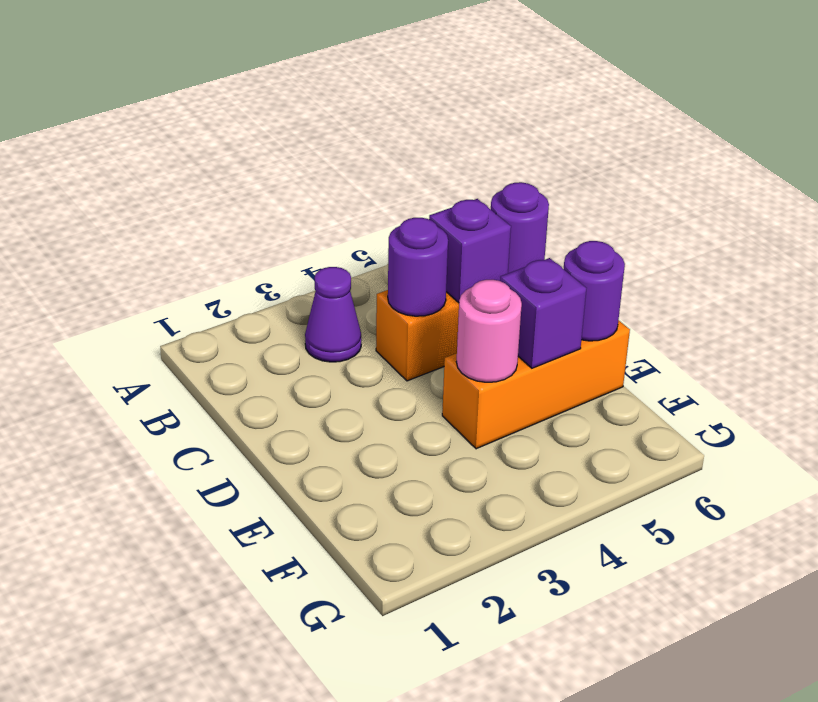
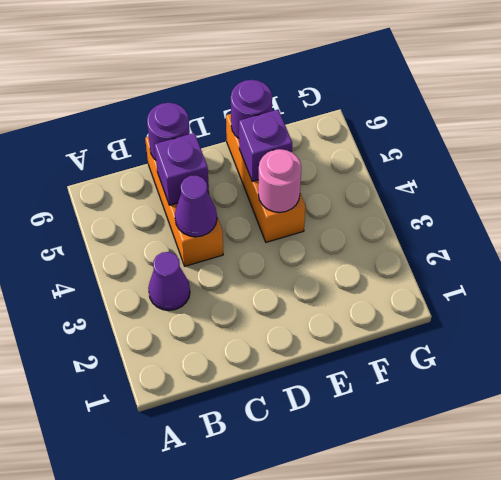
purple round brick C4 level 2 -> purple cone C4 level 2

